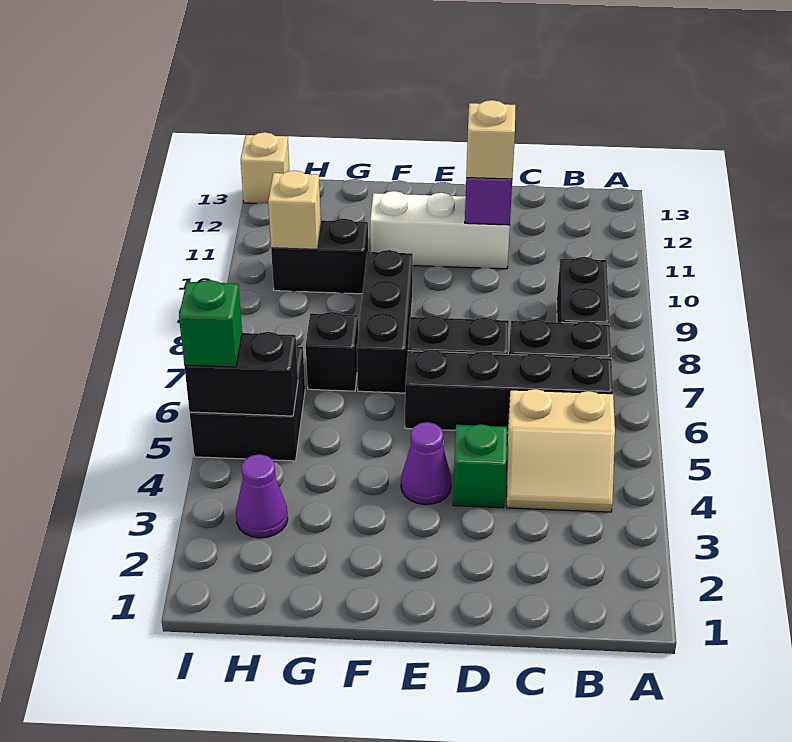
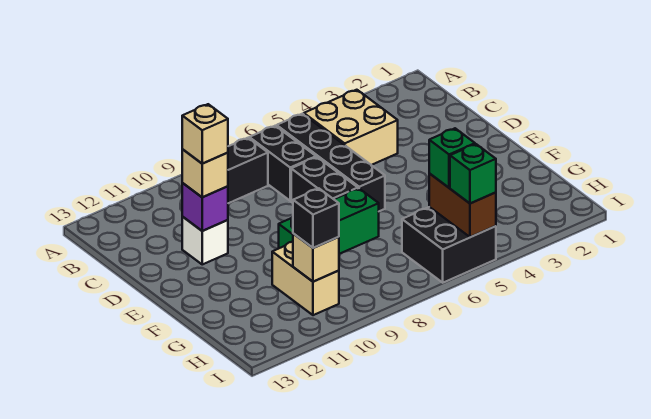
tan slope B4:C5 level 1 top 5 -> tan brick B4:C5 level 1
green brick D4 level 1 -> green brick H5 level 3
white brick D11:F11 level 1 -> white brick D11 level 1
purple cone E4 level 1 -> none
black brick F7:F9 level 1 -> green brick F7:F9 level 1
black brick G7 level 1 -> black brick H10 level 3
black brick G10:H10 level 1 -> tan brick G10:H10 level 1
purple cone H3 level 1 -> none
black brick H5:I5 level 2 -> brown brick H5:I5 level 2
tan brick I13 level 1 -> tan brick D11 level 4

